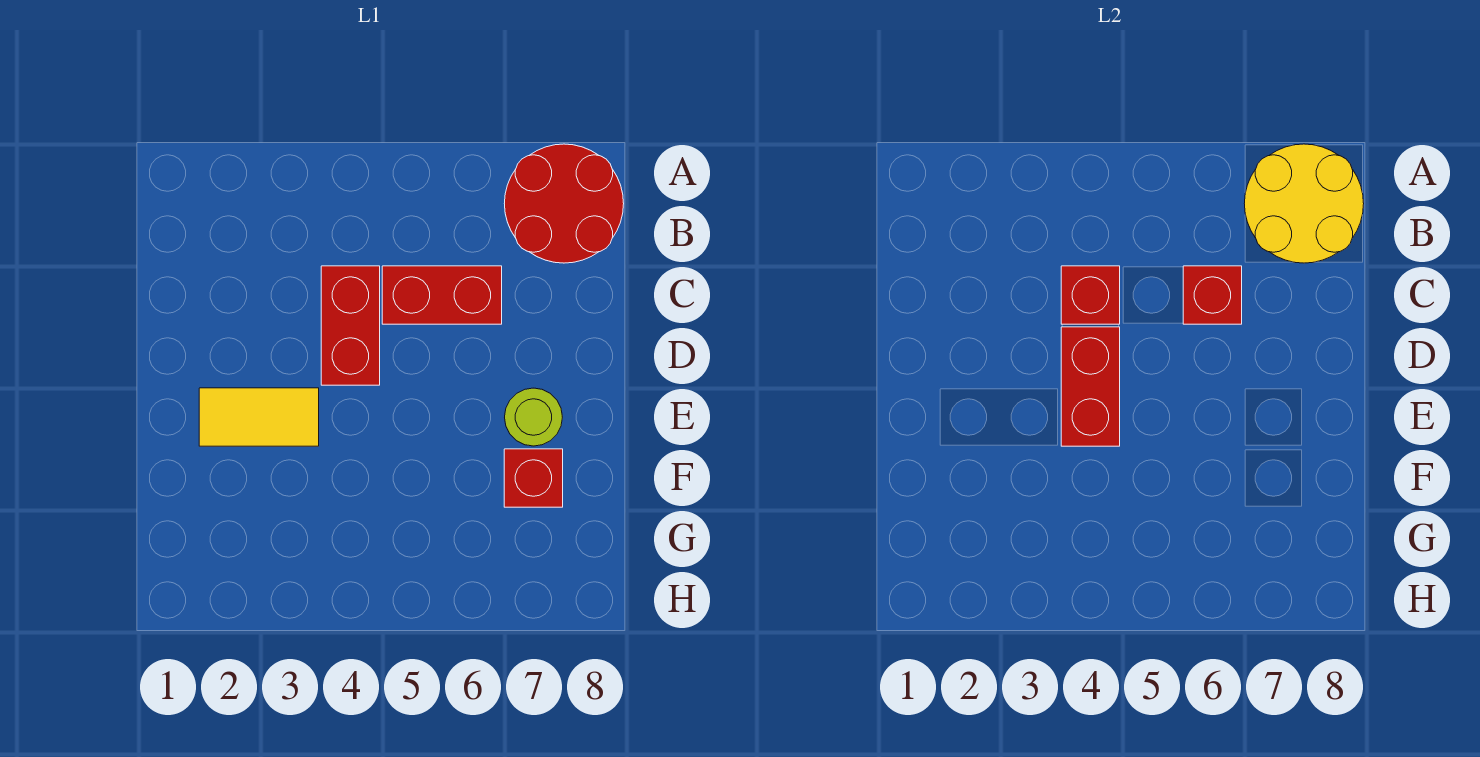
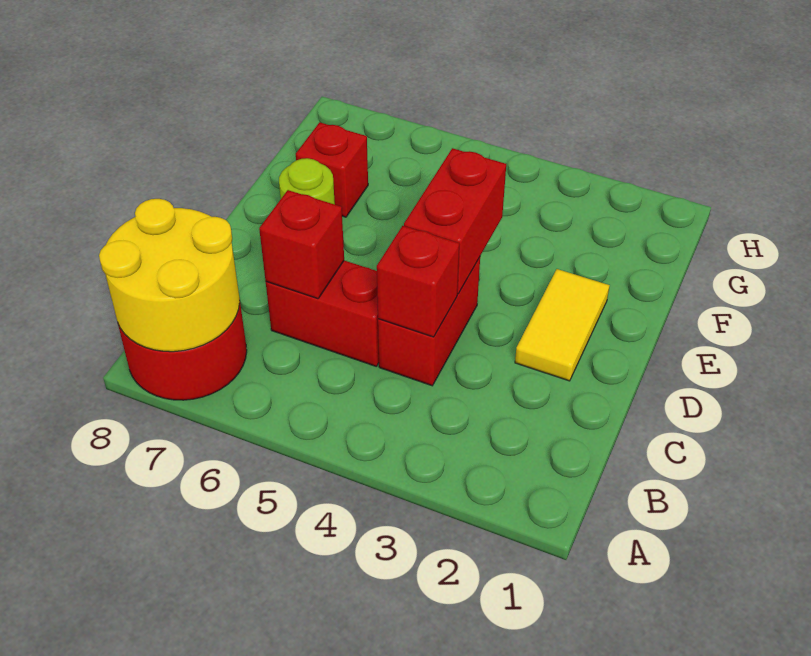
yellow tile E2:E3 level 1 -> yellow tile D2:E2 level 1

